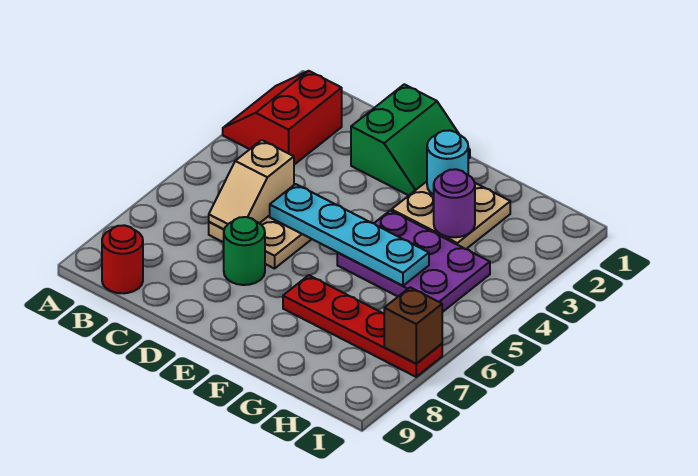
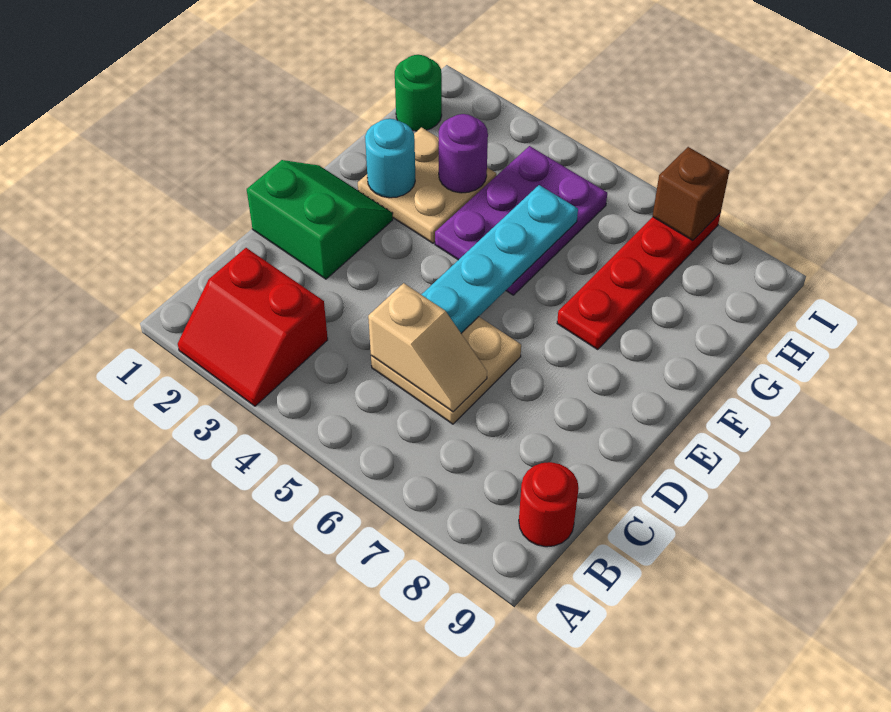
green round brick D7 level 1 -> green round brick H1 level 1

